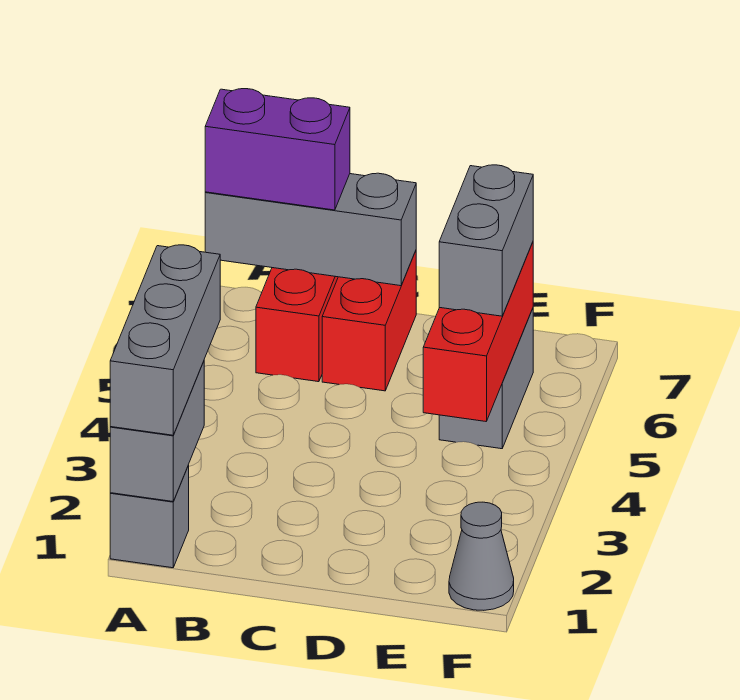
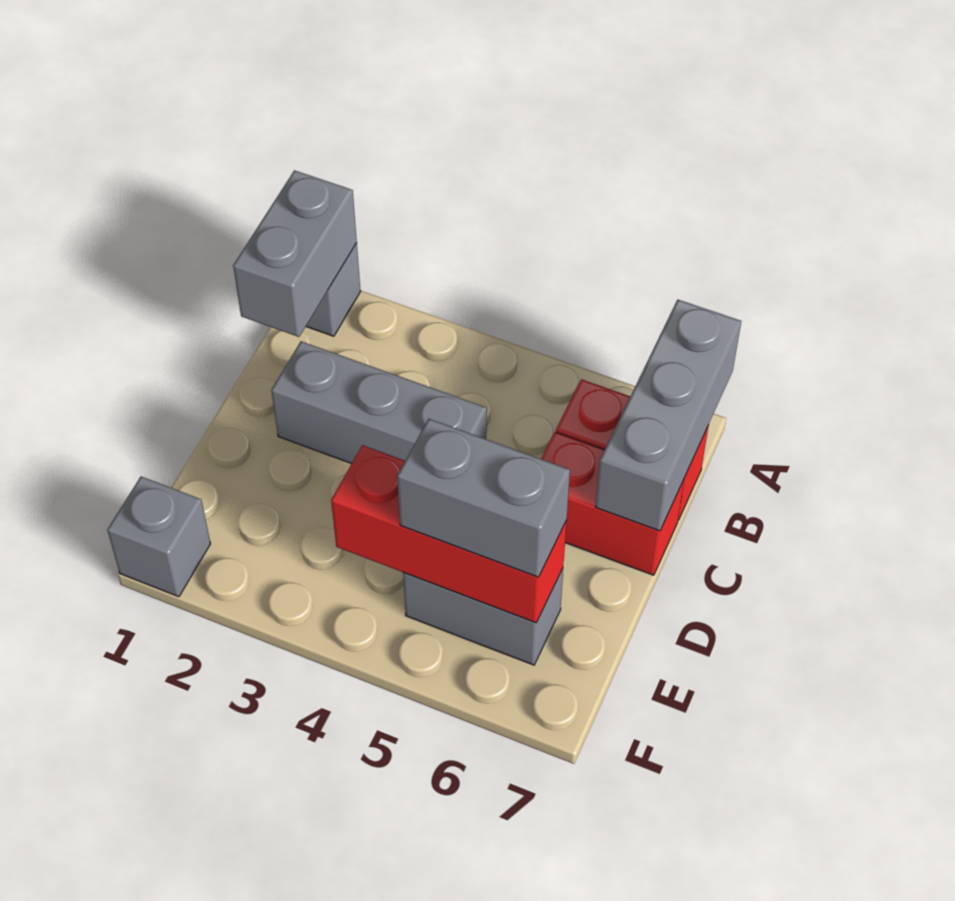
grey brick A1:A2 level 2 -> grey brick A1:B1 level 2
grey brick A1:A3 level 3 -> grey brick C2:C4 level 1
purple brick A7:B7 level 3 -> none
grey cone F1 level 1 -> grey brick F1 level 1

